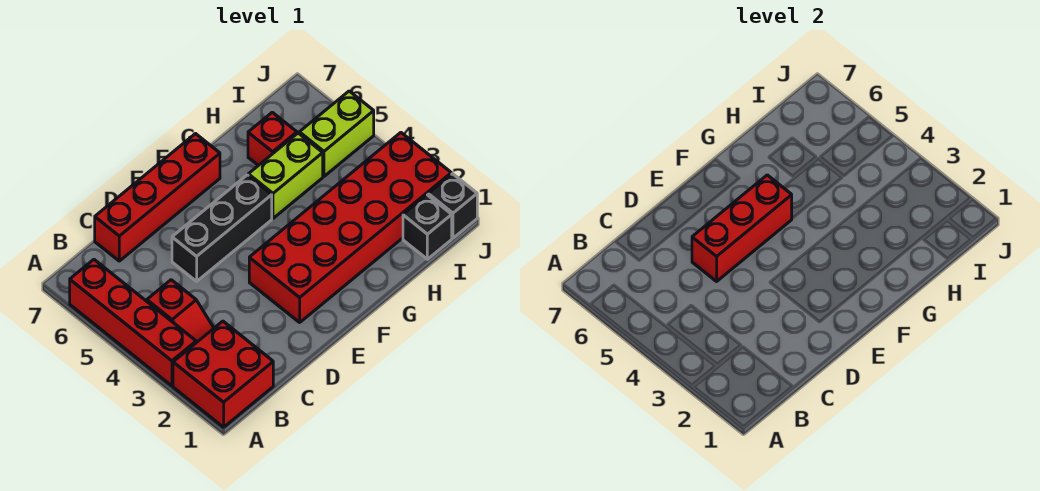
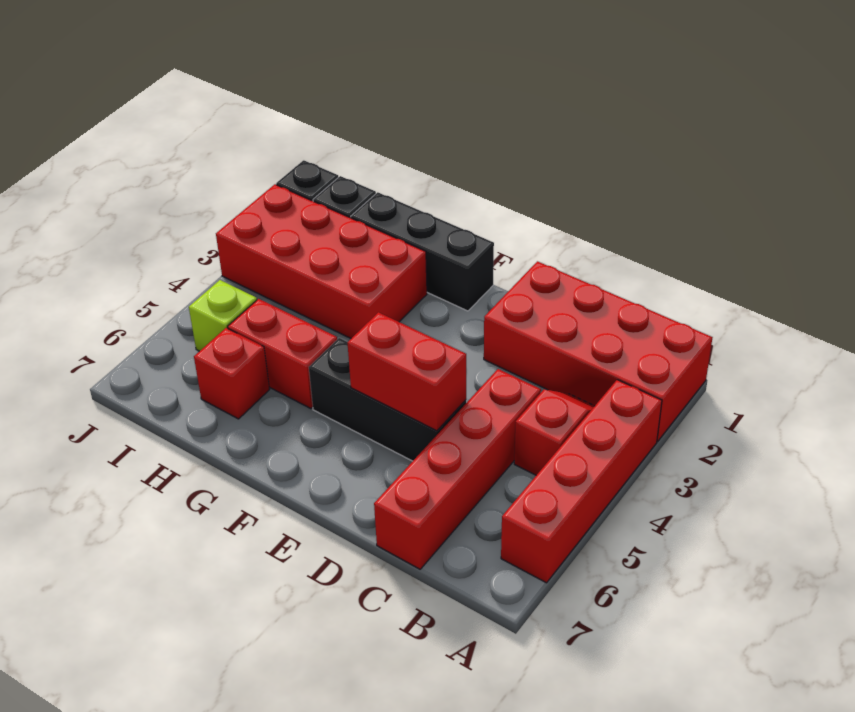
red brick A1:B2 level 1 -> red brick A1:D2 level 1
red brick C7:F7 level 1 -> red brick C4:C7 level 1
red brick D5:F5 level 2 -> red brick D5:E5 level 2
red brick E2:J3 level 1 -> red brick G2:J3 level 1
none -> black brick F1:H1 level 1
lime brick G5:H5 level 1 -> red brick G5:H5 level 1
lime brick I5:J5 level 1 -> lime brick I5 level 1

